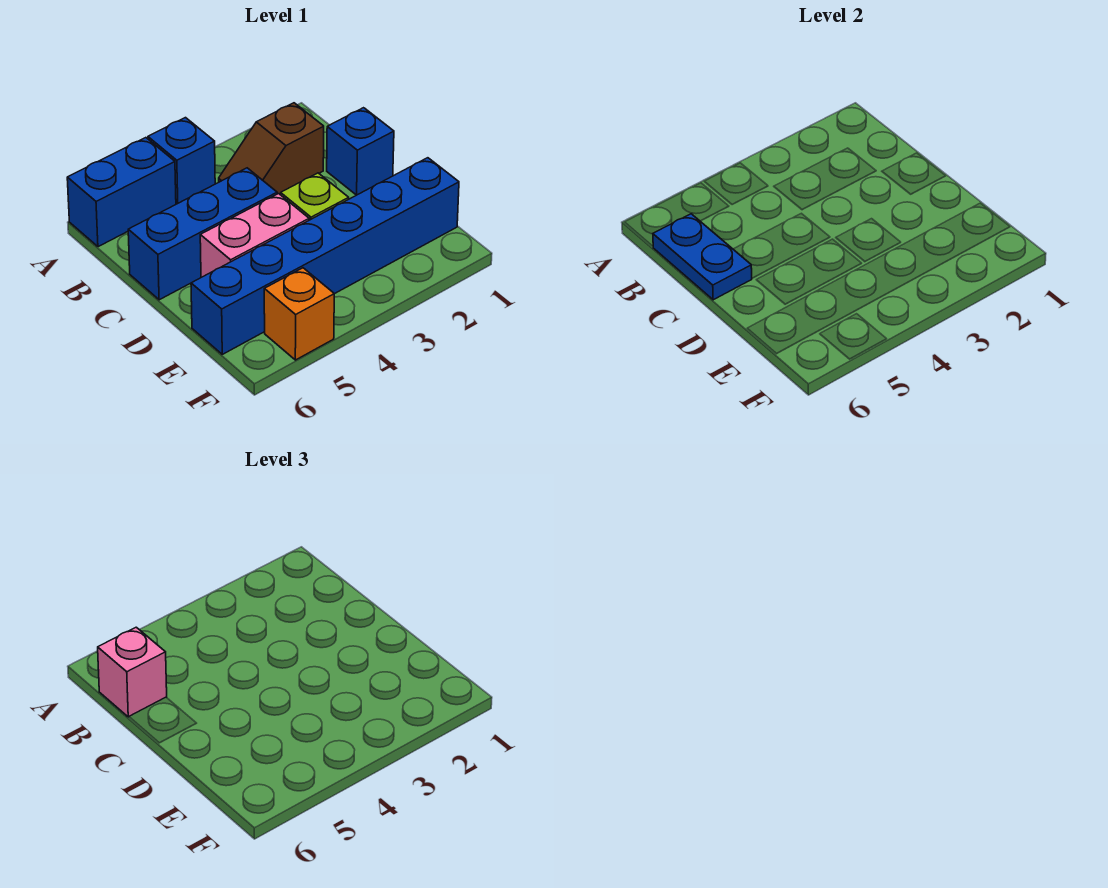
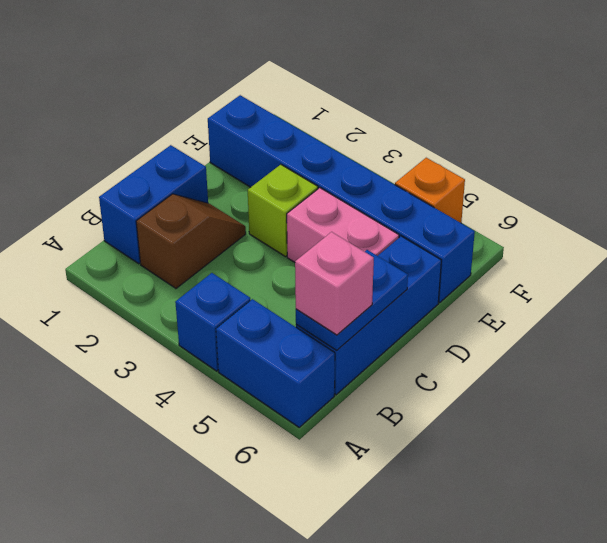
brown slope B2:B3 level 1 top 2 -> brown slope B2:C2 level 1 top B
blue brick C1 level 1 -> blue brick B1:C1 level 1
blue brick C4:C6 level 1 -> blue brick B6:D6 level 1

